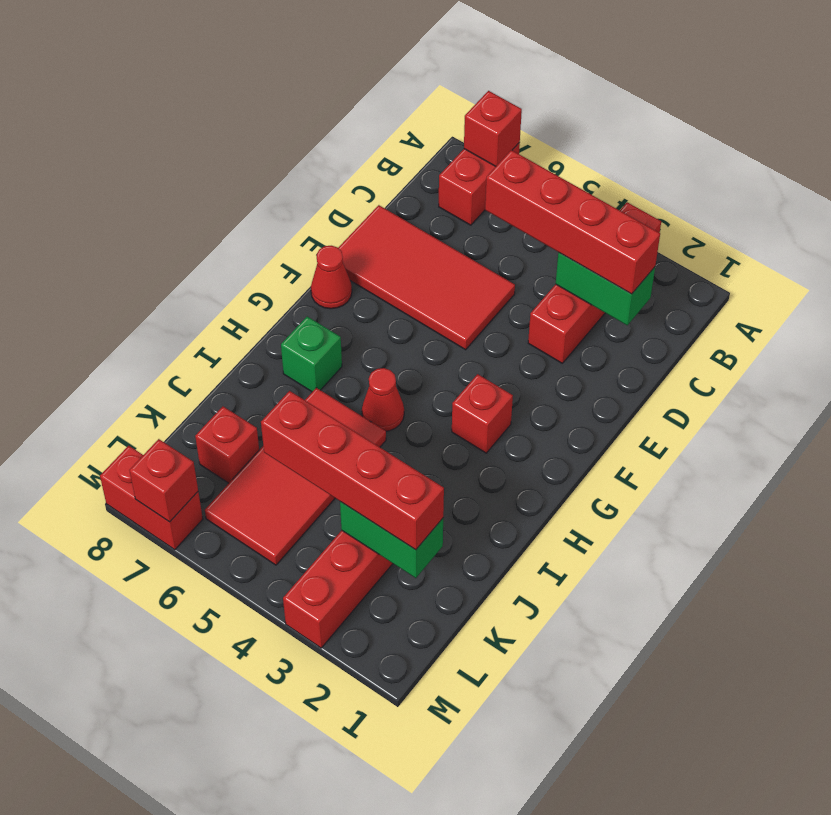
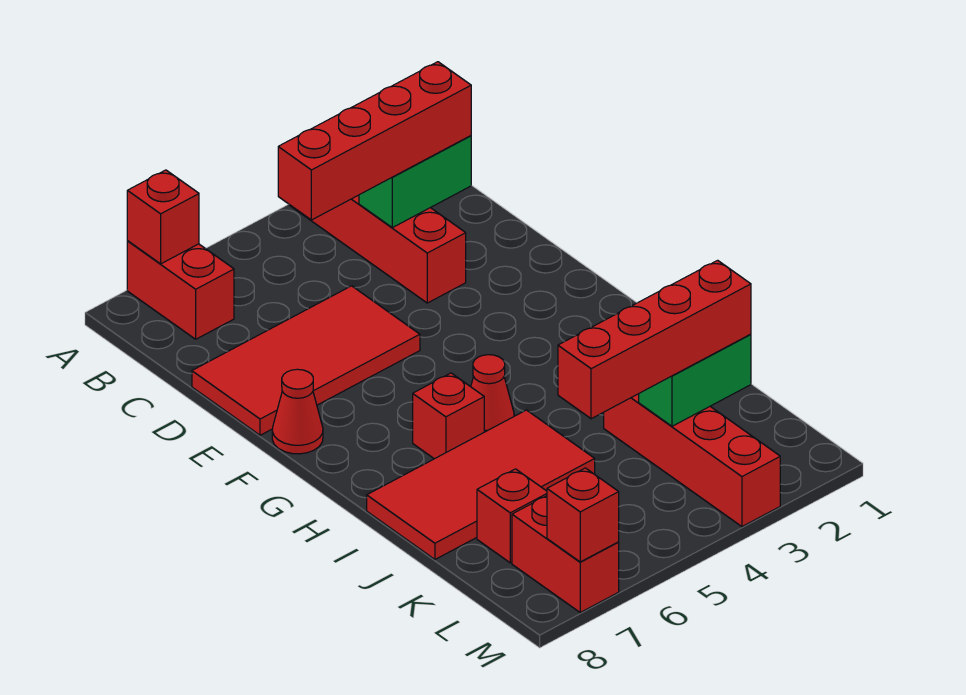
red brick G3 level 1 -> red brick H6 level 1
green brick H7 level 1 -> none
red tile I5:L6 level 1 -> red tile I5:J8 level 1
red brick M7:M8 level 1 -> red brick L7:M7 level 1

